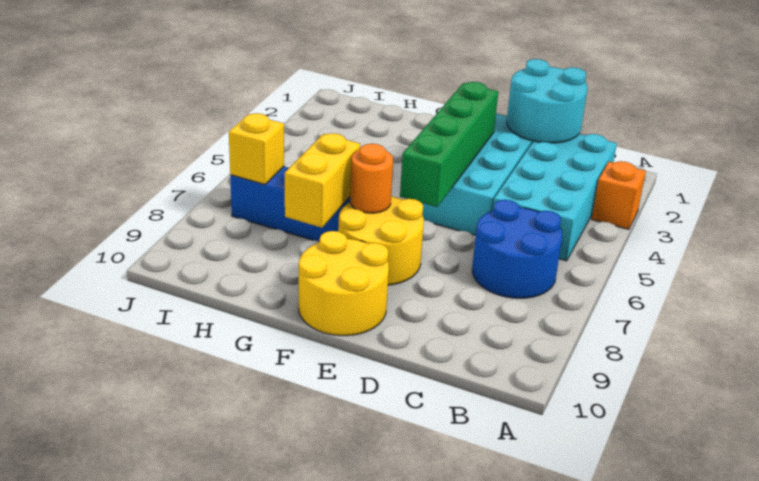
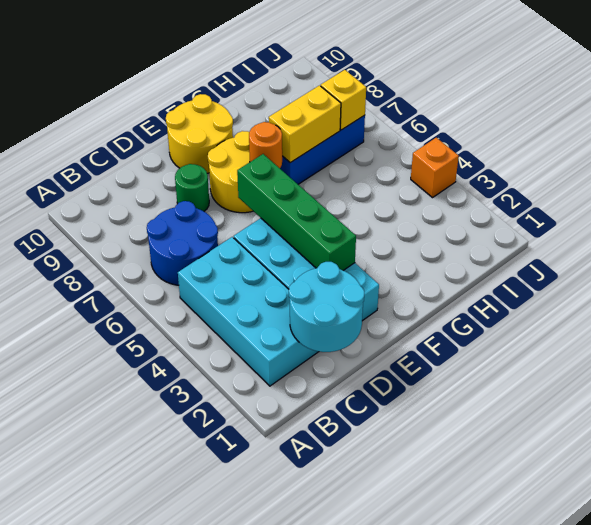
orange brick A3 level 1 -> orange brick J4 level 1
none -> green round brick D8 level 1
yellow brick G7:G8 level 2 -> yellow brick G7:H7 level 2

